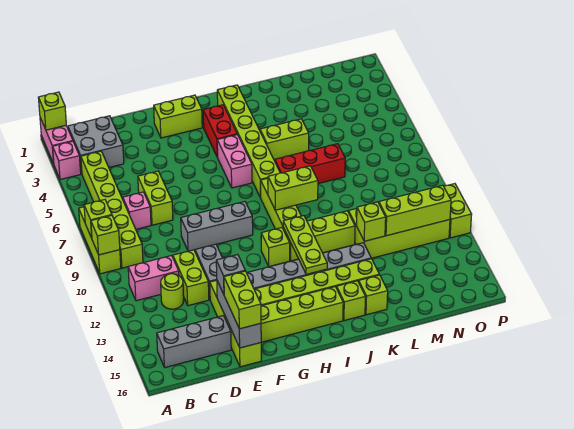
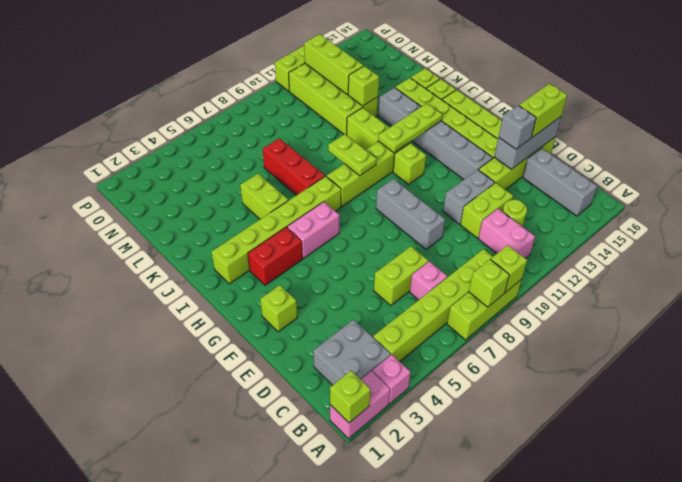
lime brick F2:G2 level 1 -> lime brick F2 level 1
lime brick I9:J9 level 2 -> lime plate I9:J9 level 2

